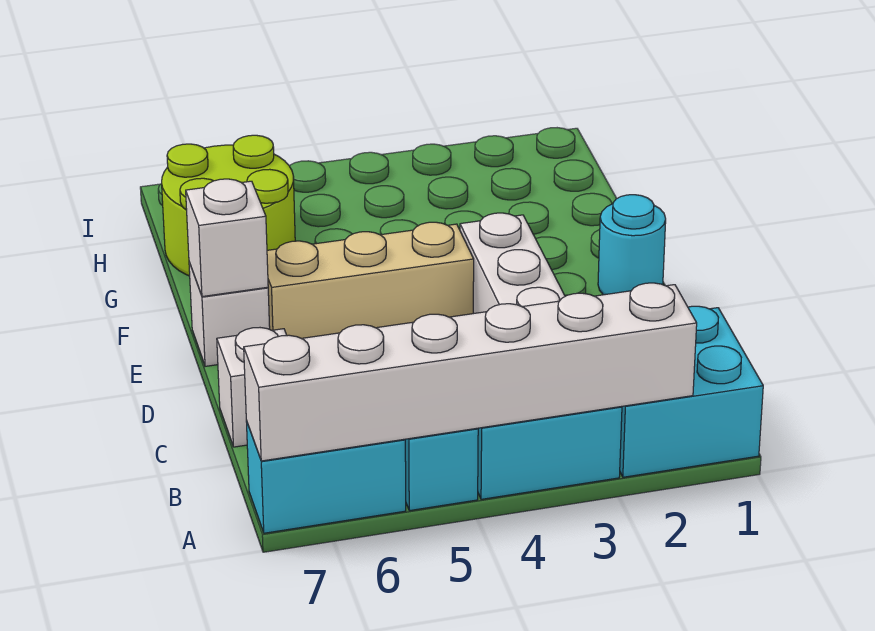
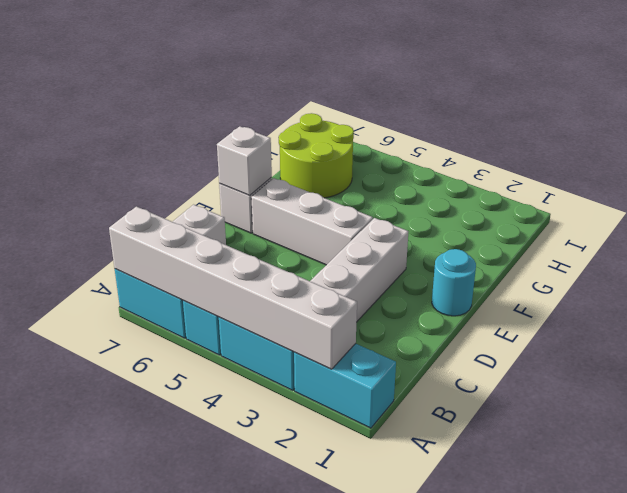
cyan brick A1:B2 level 1 -> cyan brick A1:A2 level 1
tan brick E4:E6 level 1 -> white brick E4:E6 level 1

